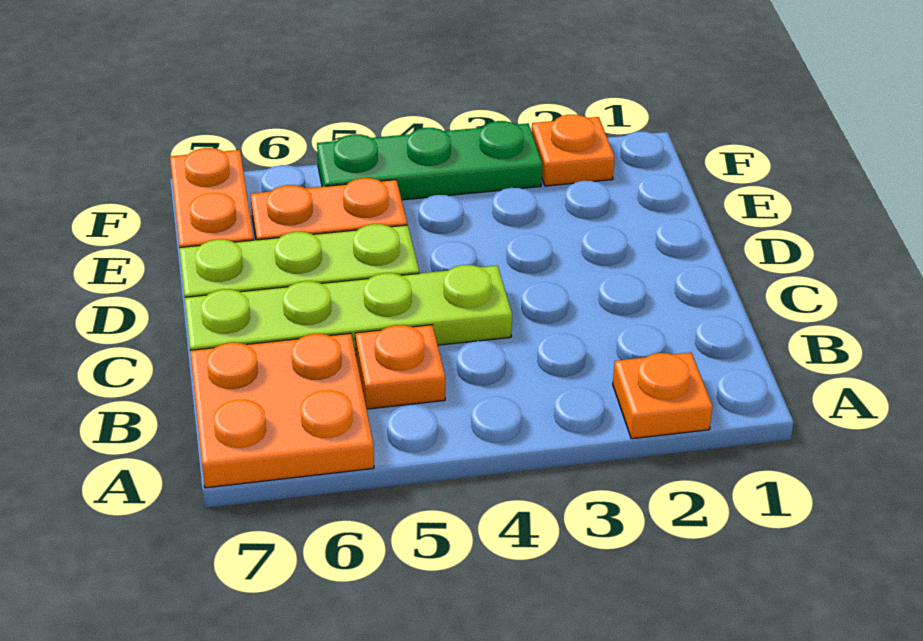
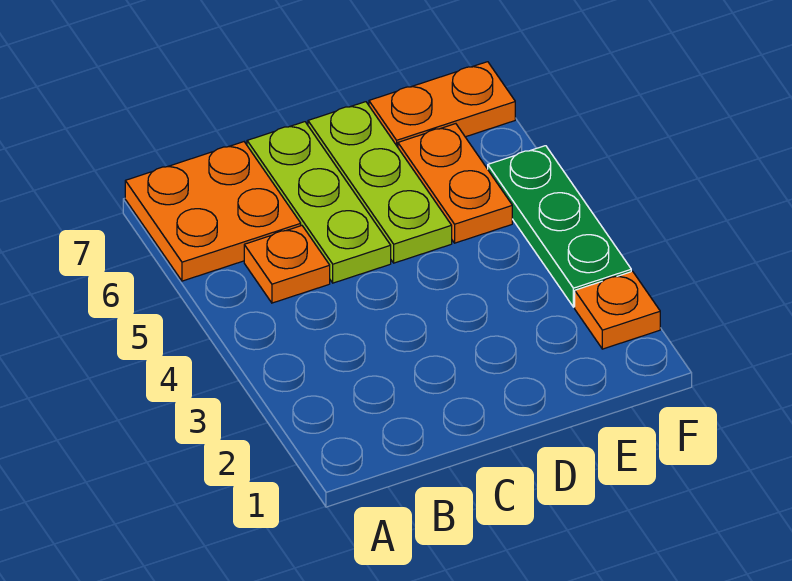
orange plate A2 level 1 -> none
lime plate C4:C7 level 1 -> lime plate C5:C7 level 1

